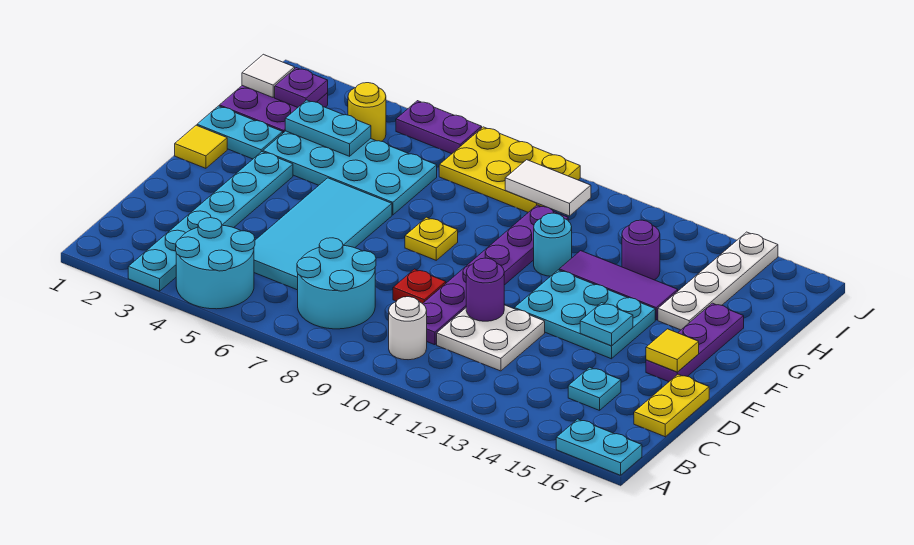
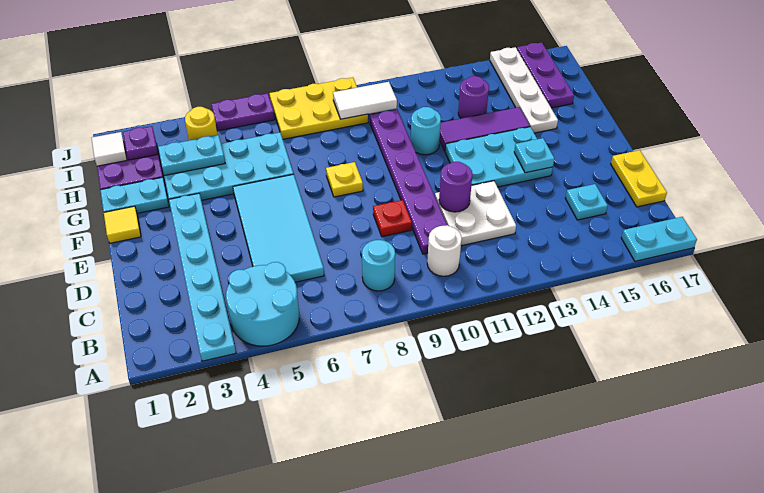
cyan round brick B7:C8 level 1 -> cyan round brick B8 level 1
purple plate E16:G16 level 1 -> purple plate H16:J16 level 1
yellow tile E16 level 2 -> none

